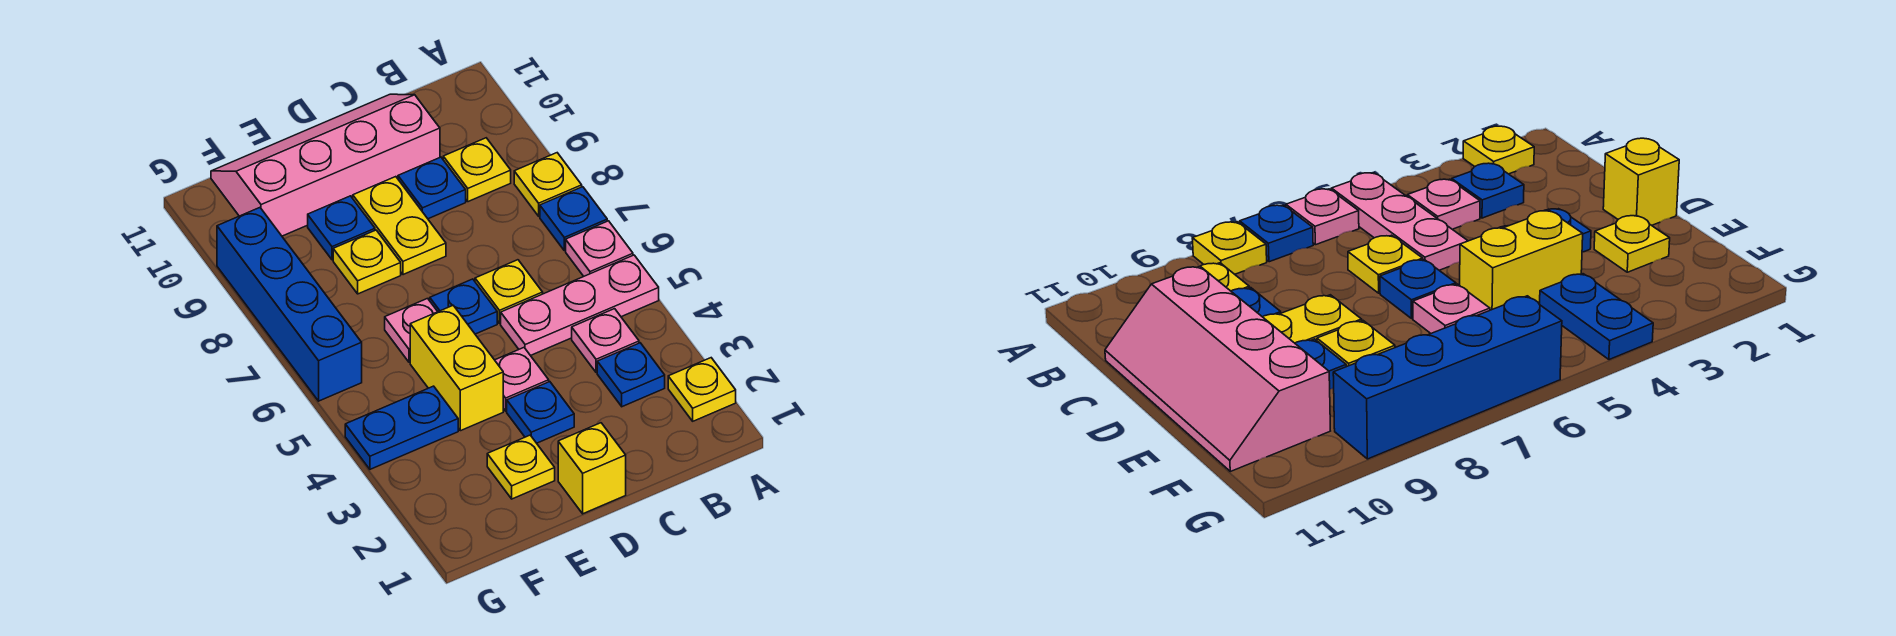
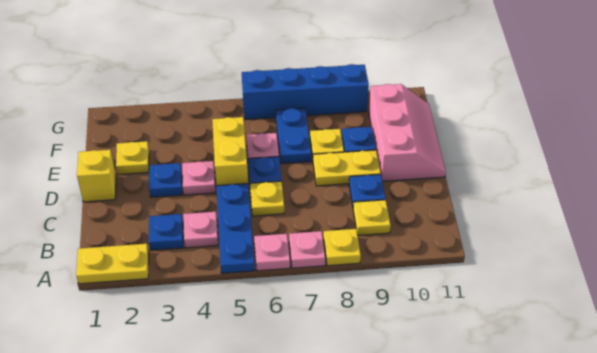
yellow plate A2 level 1 -> yellow plate A1:A2 level 1
pink plate A5:C5 level 1 -> blue plate A5:C5 level 1
blue plate A7 level 1 -> pink plate A7 level 1
pink slope C10:F11 level 1 top 10 -> pink slope D10:F11 level 1 top 10
yellow brick E4:E5 level 1 -> yellow brick D5:E5 level 1
blue plate F4:G4 level 1 -> blue plate E7:F7 level 1

